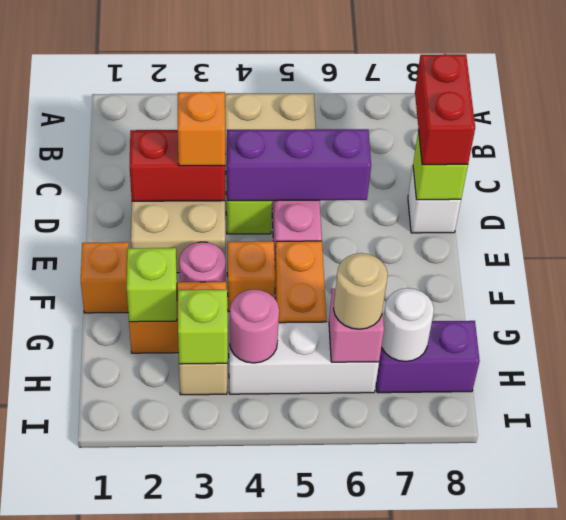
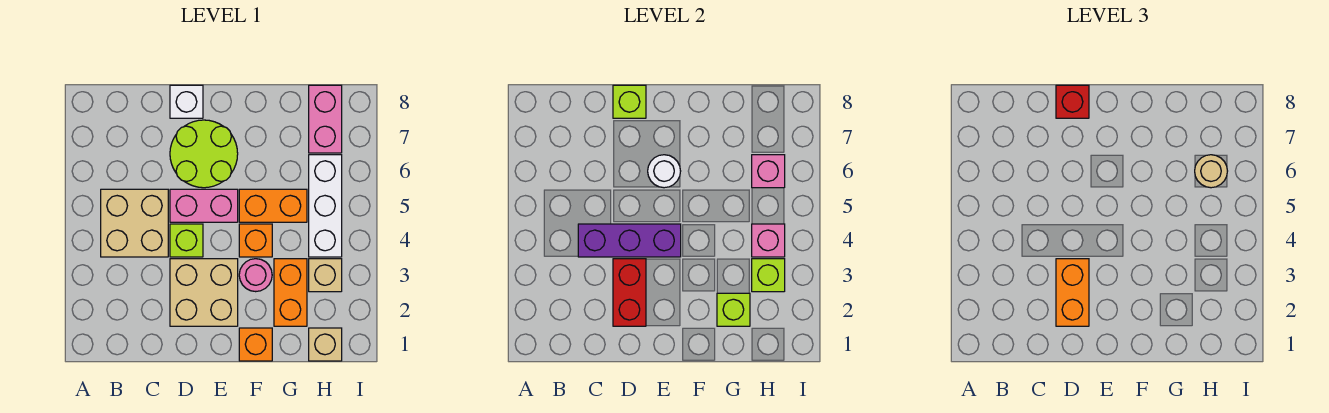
red brick C8:D8 level 3 -> red brick D8 level 3
orange brick D3 level 3 -> orange brick D2:D3 level 3
purple brick D4:D6 level 2 -> purple brick C4:E4 level 2
none -> lime round brick D6:E7 level 1
none -> tan brick H1 level 1
pink round brick H4 level 2 -> pink brick H4 level 2
purple brick H7:H8 level 1 -> pink brick H7:H8 level 1
white round brick H7 level 2 -> white round brick E6 level 2

